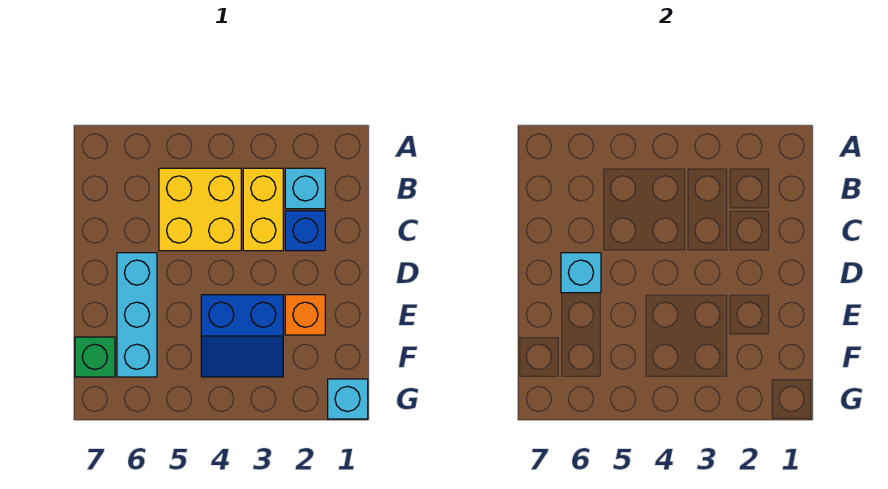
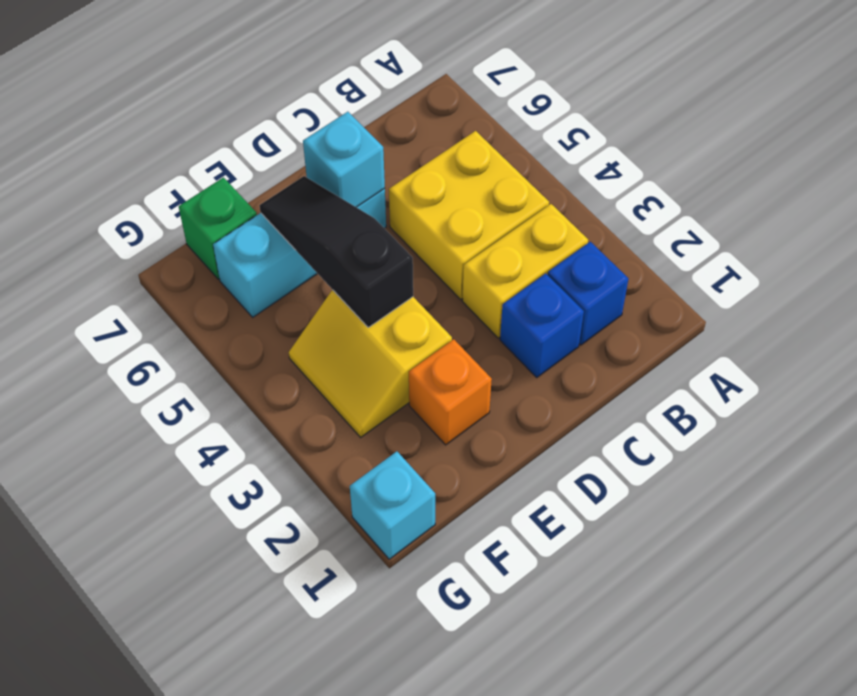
cyan brick B2 level 1 -> blue brick B2 level 1
blue slope E3:F4 level 1 top E -> yellow slope E3:F4 level 1 top E
none -> black slope E4:E6 level 2 top 4

